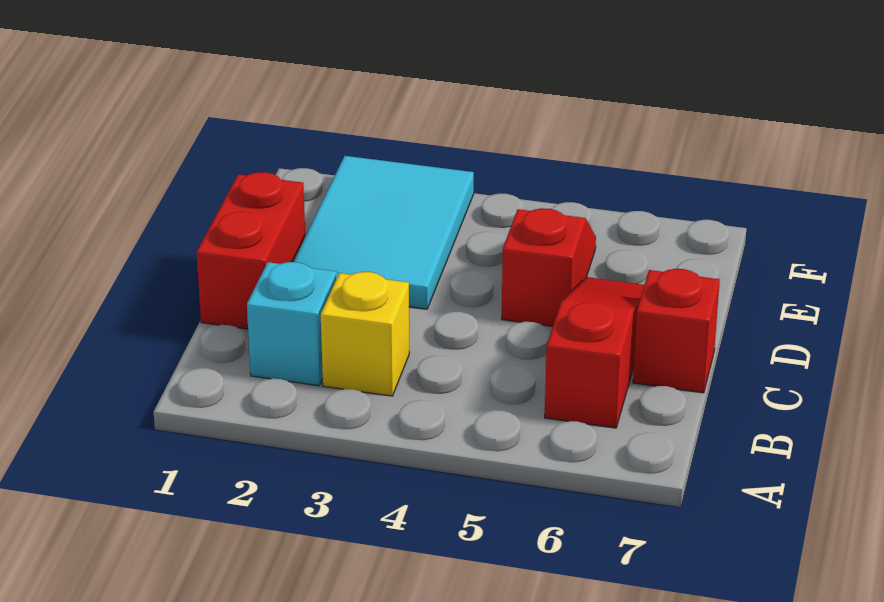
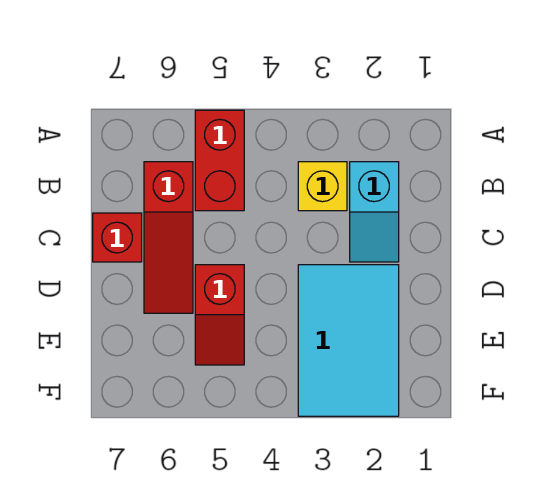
red brick C1:D1 level 1 -> red brick A5:B5 level 1

